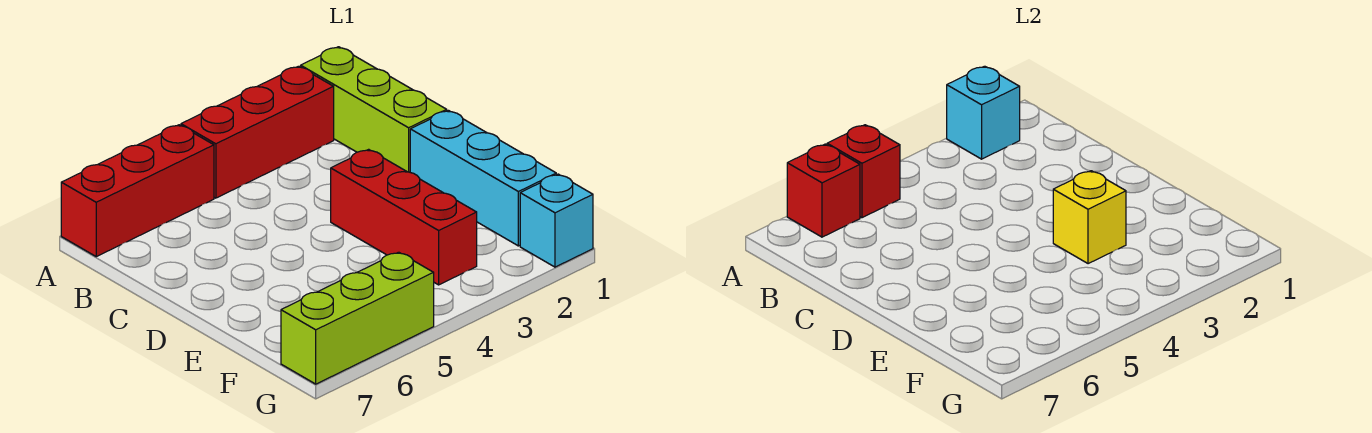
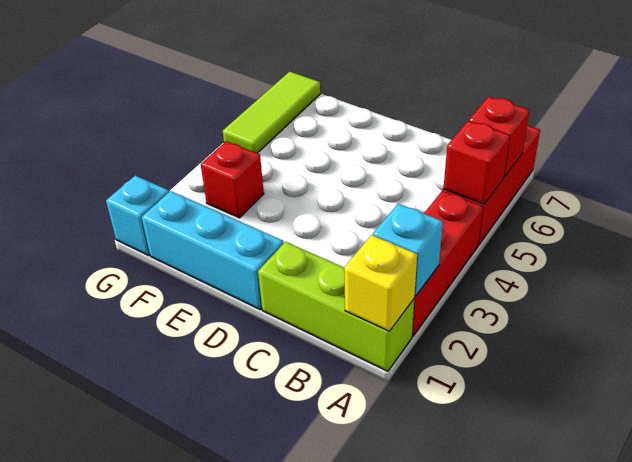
red brick D3:F3 level 1 -> red brick F3 level 1
yellow brick E3 level 2 -> yellow brick A1 level 2
lime brick G5:G7 level 1 -> lime tile G5:G7 level 1

